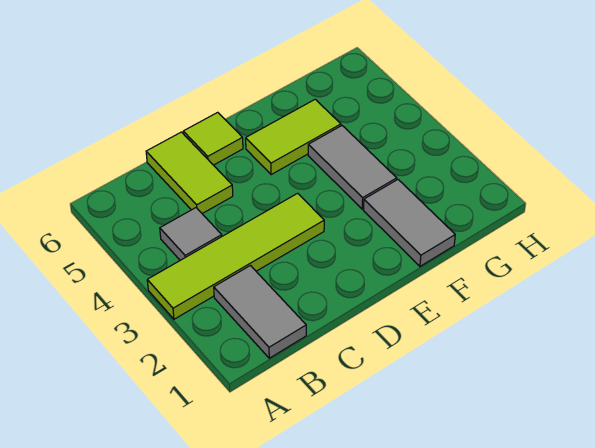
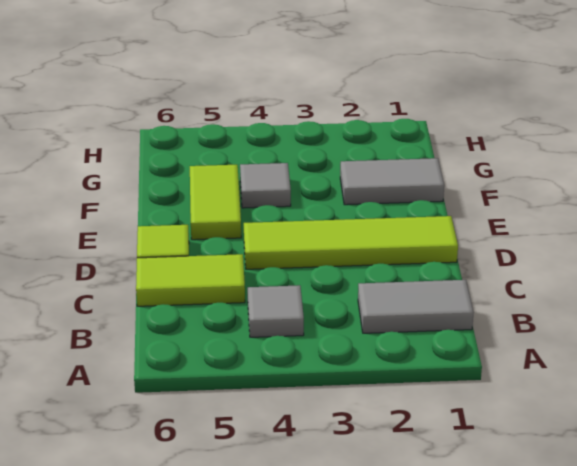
lime tile A3:D3 level 1 -> lime tile D1:D4 level 1
grey tile F3:F4 level 1 -> grey tile F4 level 1

